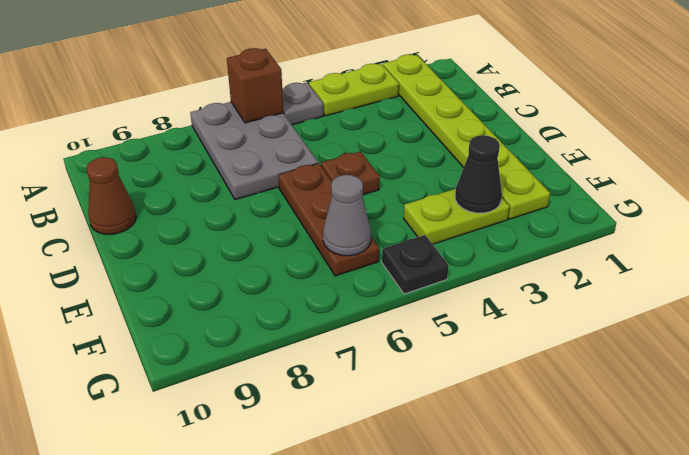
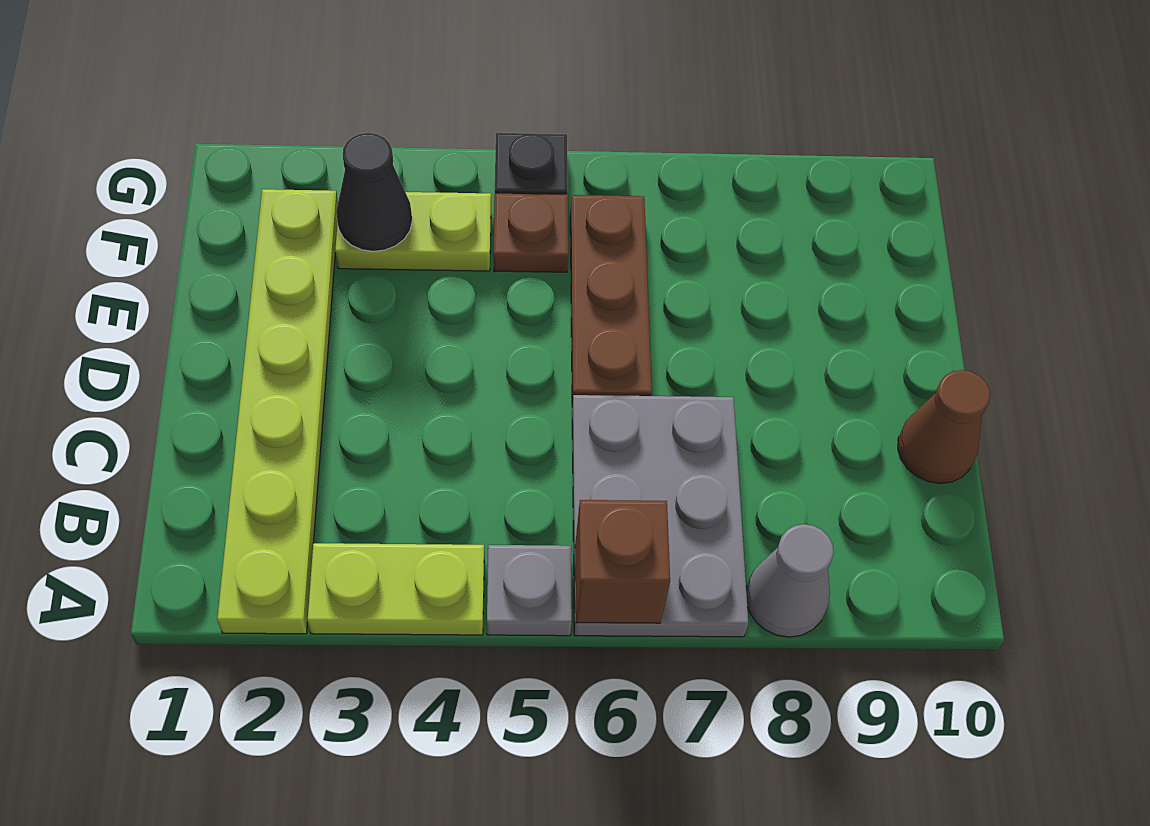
brown plate D5 level 1 -> brown plate F5 level 1
grey cone F6 level 2 -> grey cone A8 level 1

